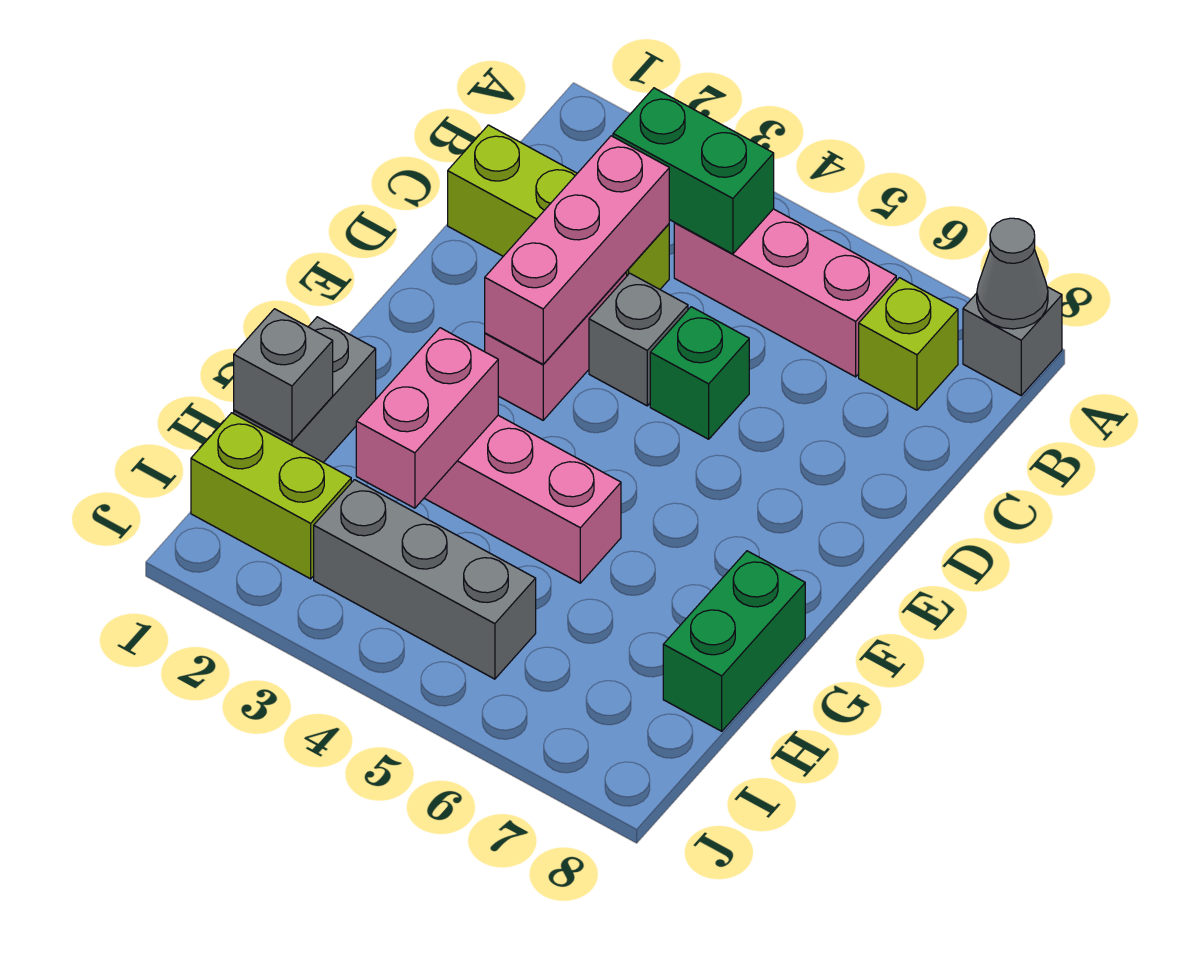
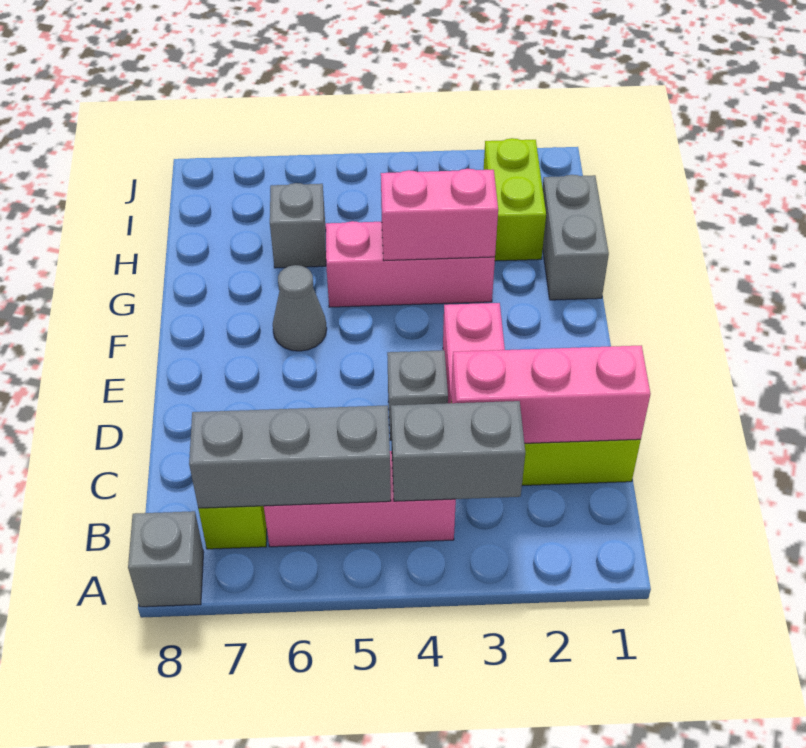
grey cone A8 level 2 -> grey cone F6 level 1
green brick B3:B4 level 2 -> grey brick B3:B4 level 2
pink brick C3:E3 level 2 -> pink brick C1:C3 level 2
green brick D5 level 1 -> none
pink brick G3:H3 level 2 -> pink brick G3:G4 level 2
green brick G8:H8 level 1 -> none
grey brick H1 level 2 -> grey brick H6 level 1
lime brick I1:I2 level 1 -> lime brick H2:I2 level 1
grey brick I3:I5 level 1 -> grey brick B5:B7 level 2

